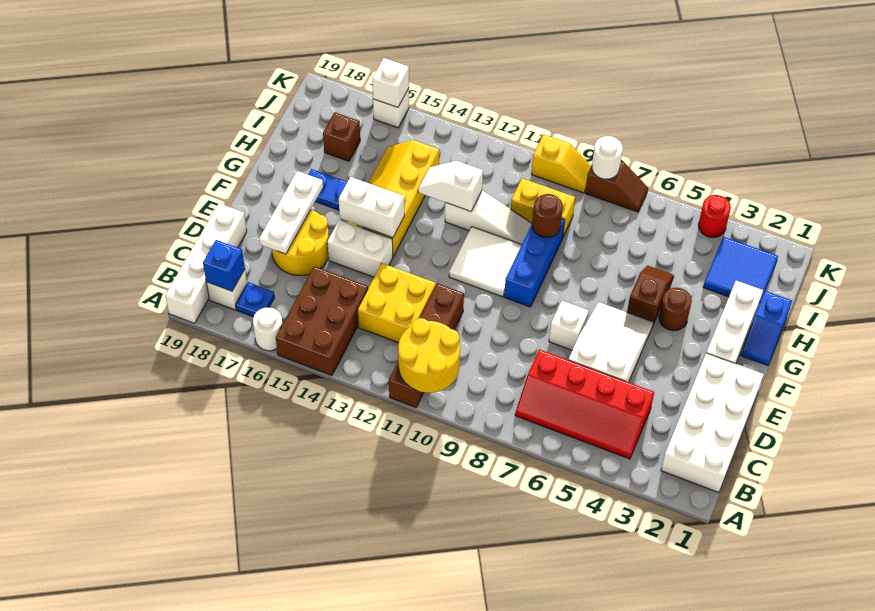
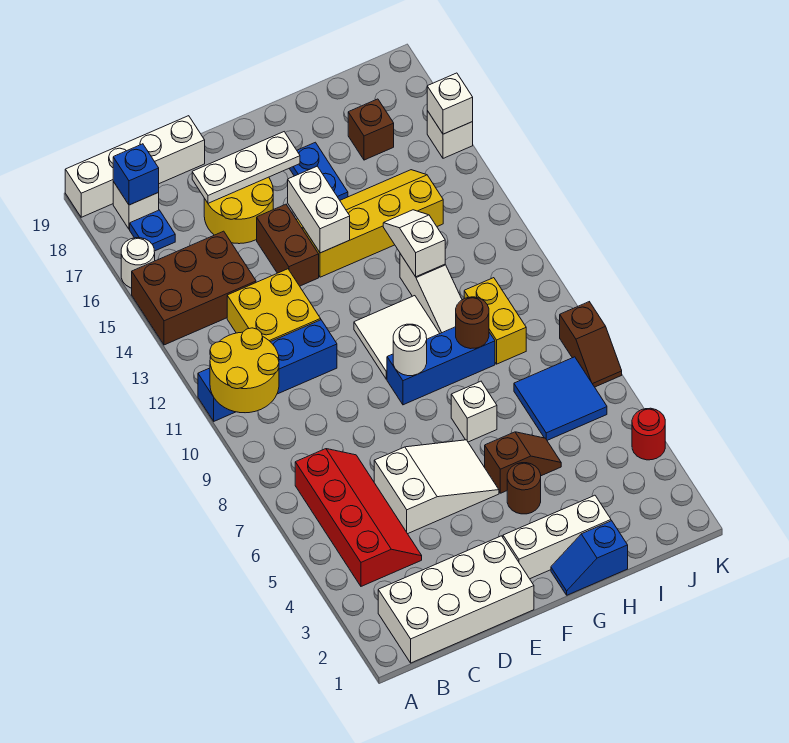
brown brick A11:D11 level 1 -> blue brick A11:D11 level 1
red slope B4:C7 level 1 top C -> red slope B4:C7 level 1 top B
white brick E7 level 1 -> white brick G7 level 1
white brick E14:E15 level 1 -> brown brick E14:E15 level 1
blue tile I2:J3 level 1 -> blue tile I6:J7 level 1
white round brick K8 level 2 -> white round brick F9 level 2
yellow slope K9:K10 level 1 top 10 -> none

